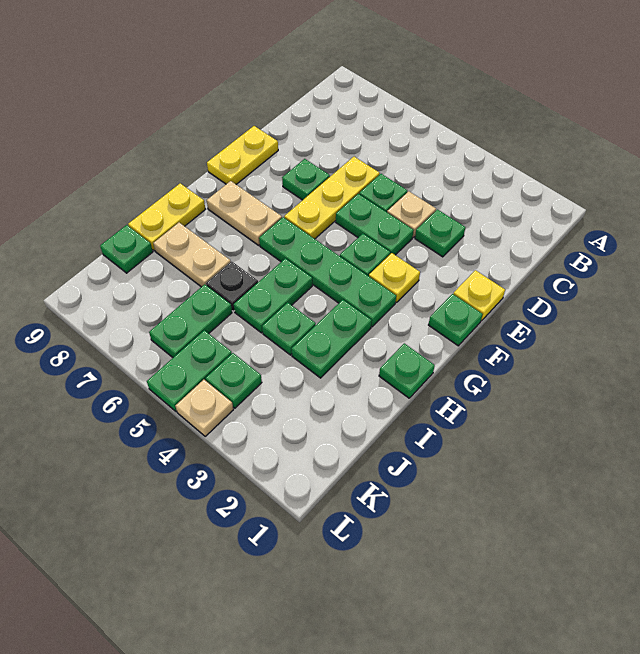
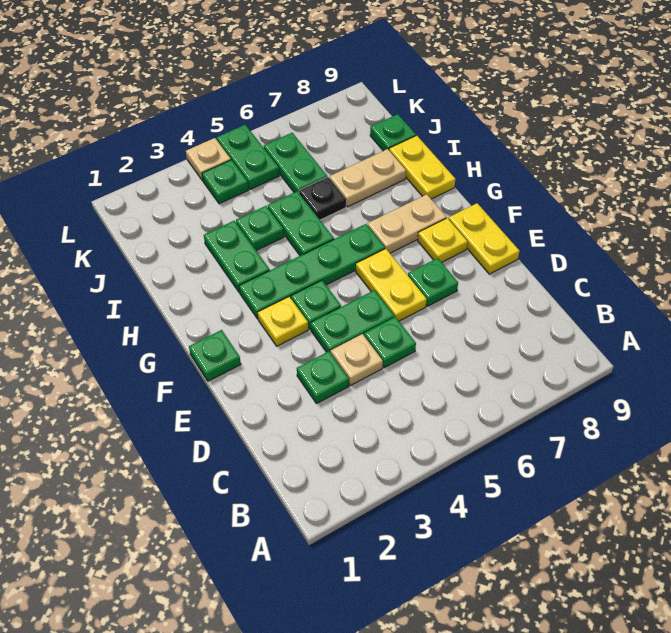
yellow plate D6:F6 level 1 -> yellow plate E6:F6 level 1
yellow plate E1 level 1 -> yellow plate F8 level 1
green plate H1 level 1 -> none

